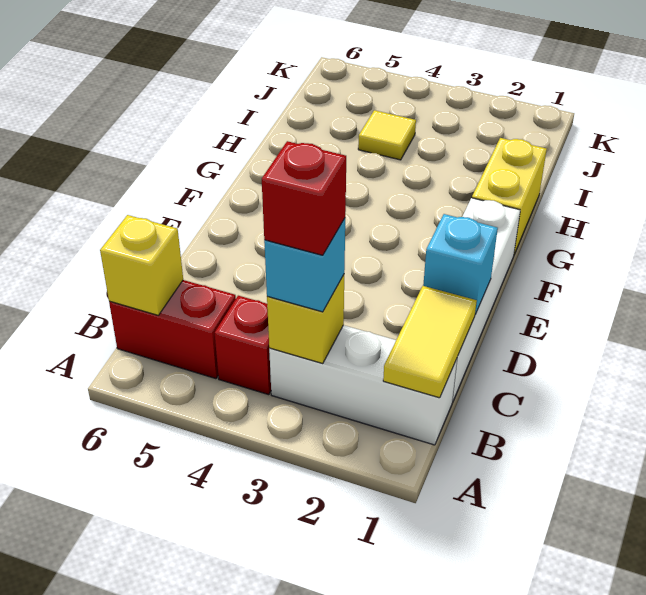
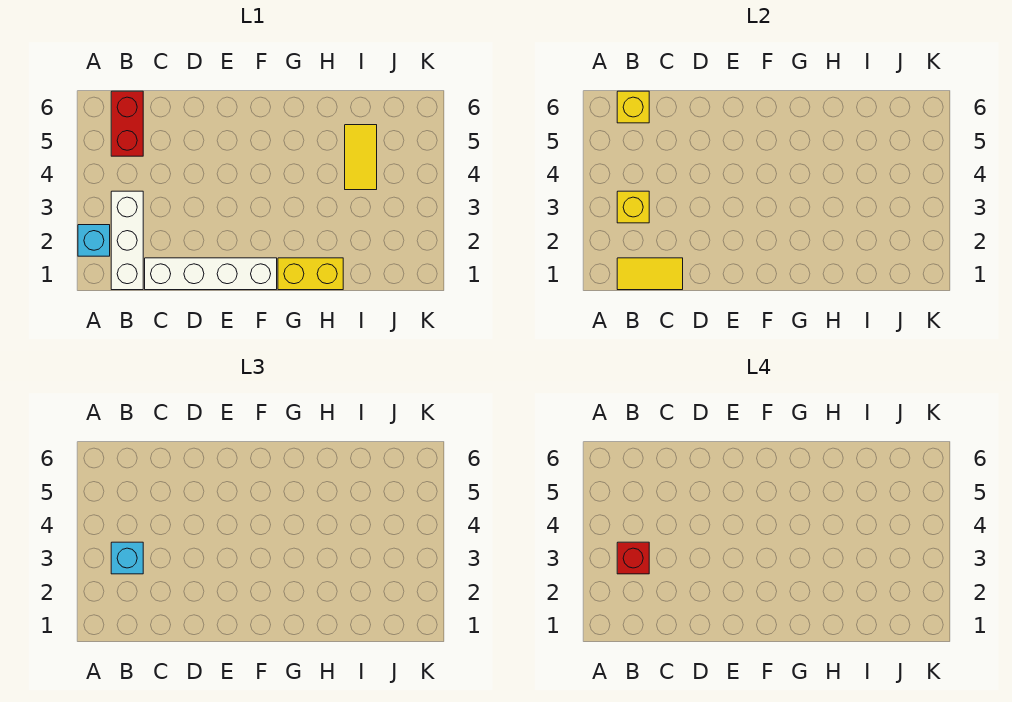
red brick B4 level 1 -> none
cyan brick D1 level 2 -> cyan brick A2 level 1
yellow tile I4 level 1 -> yellow tile I4:I5 level 1

